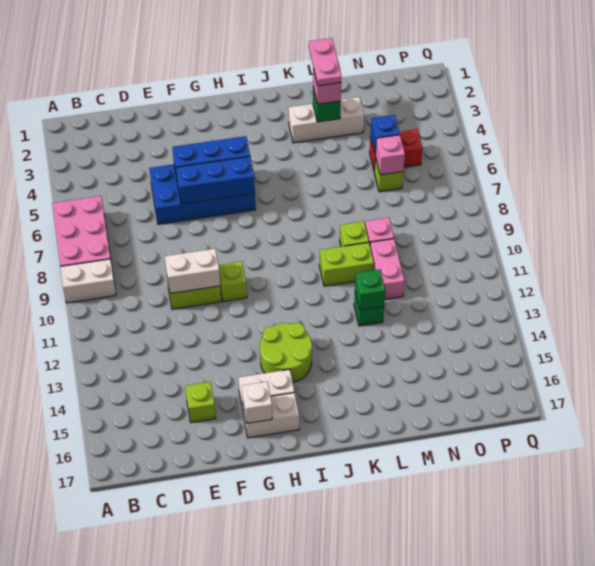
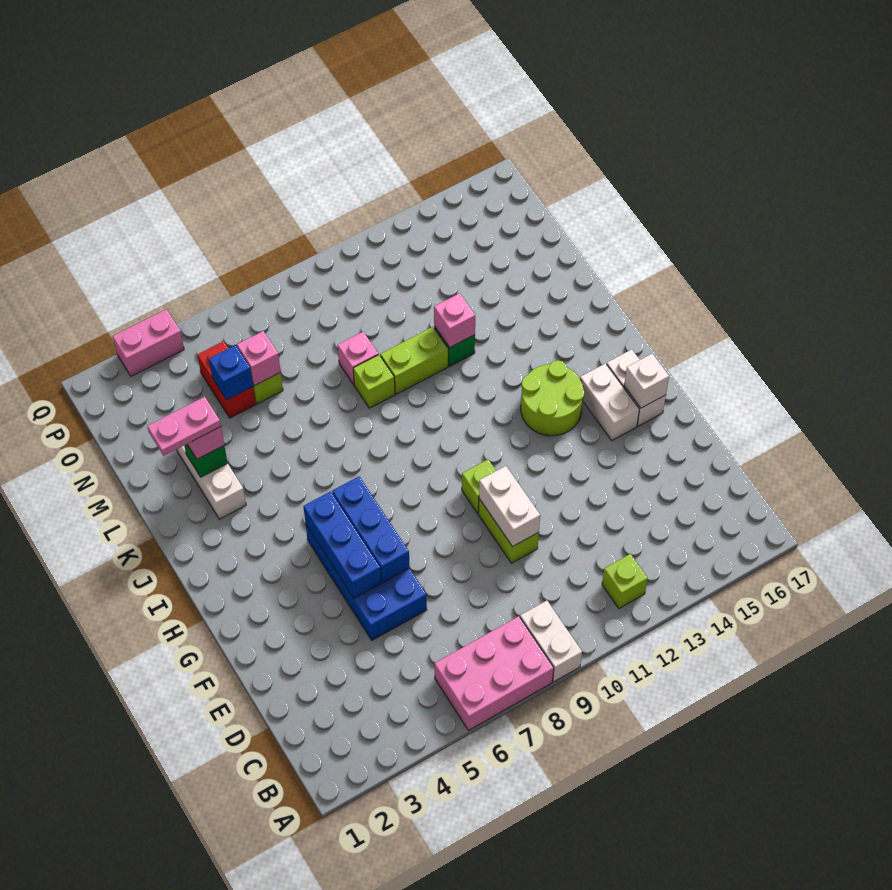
lime brick E15 level 1 -> lime brick B12 level 1
lime brick K10:L10 level 1 -> lime brick L10:L11 level 1
green brick L12 level 2 -> pink brick L12 level 2
pink brick M10:M11 level 1 -> pink brick Q3:Q4 level 1

